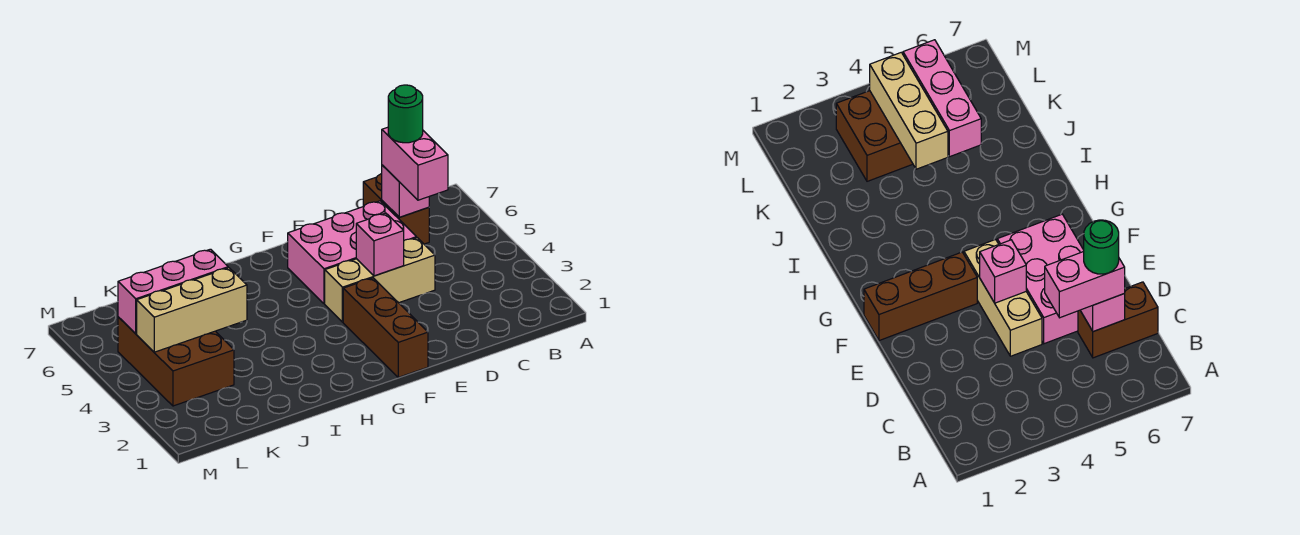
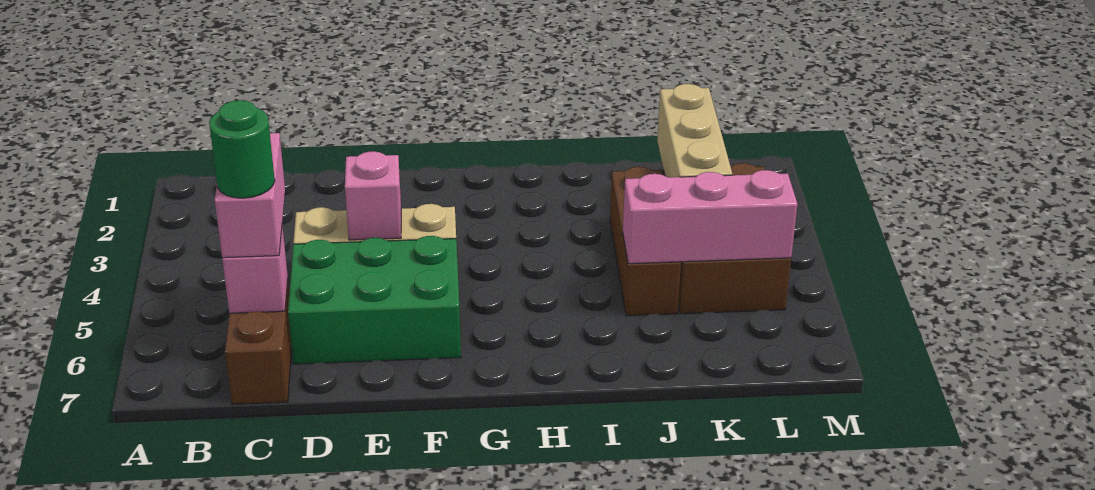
pink brick D5:F6 level 1 -> green brick D5:F6 level 1
brown brick F1:F3 level 1 -> brown brick J3:J5 level 1
tan brick J4:L4 level 2 -> tan brick K2:K4 level 2

